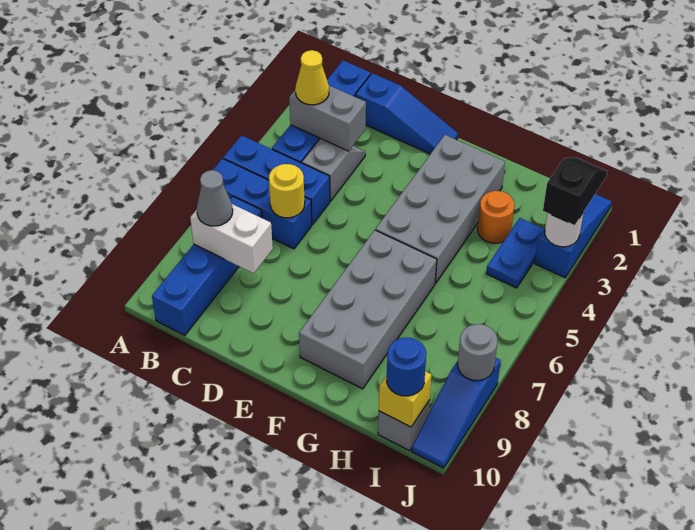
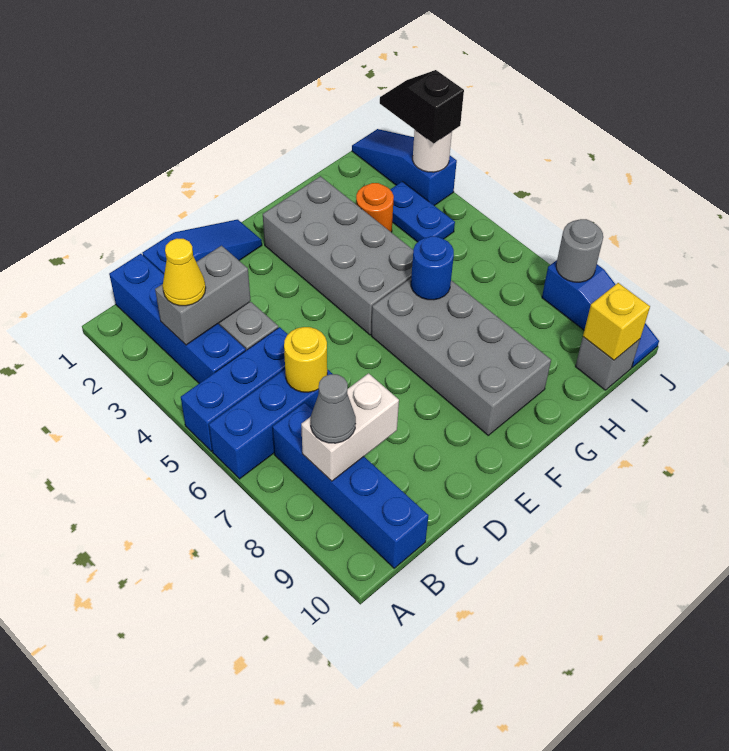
blue round brick I10 level 3 -> blue round brick G6 level 2

